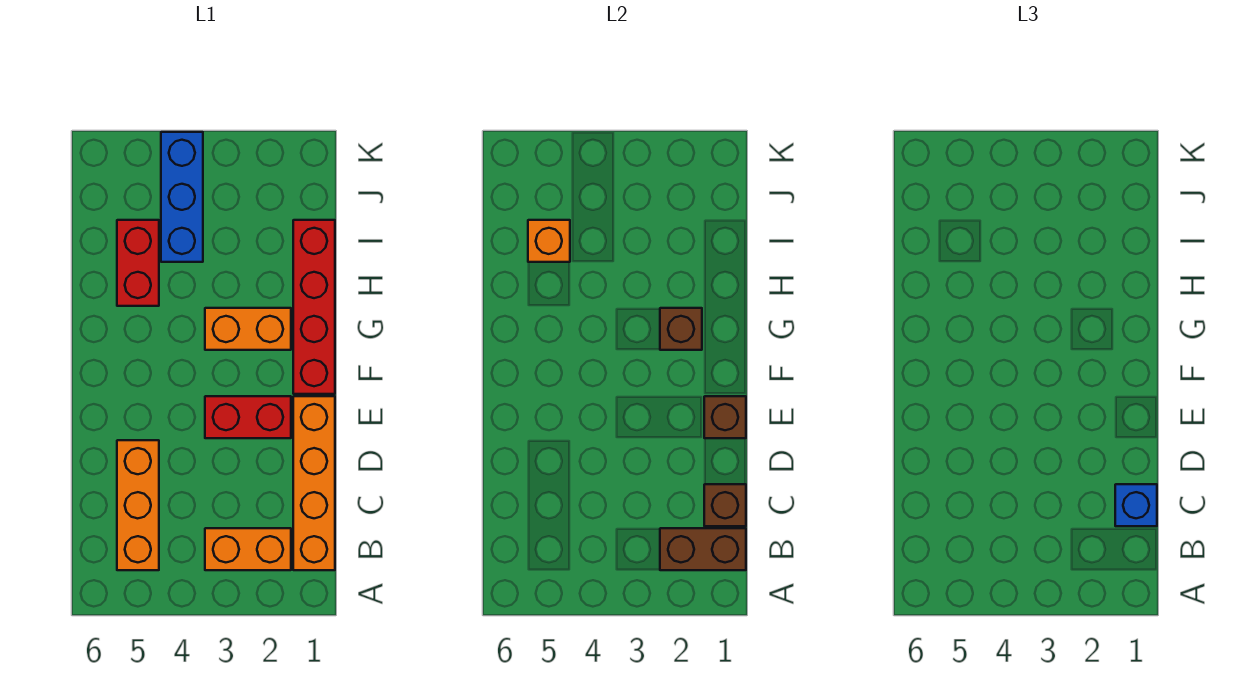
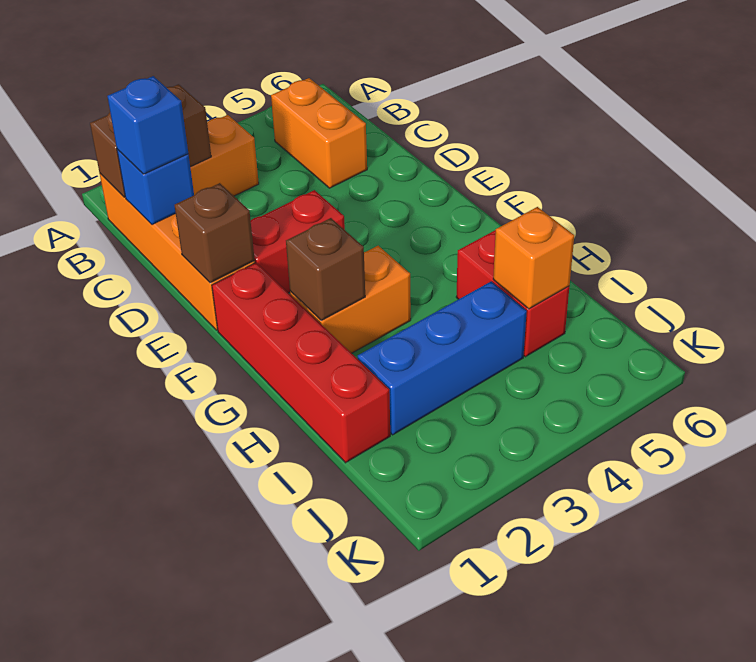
orange brick B5:D5 level 1 -> orange brick B5:C5 level 1
brown brick C1 level 2 -> blue brick C1 level 2
blue brick I4:K4 level 1 -> blue brick I2:I4 level 1

